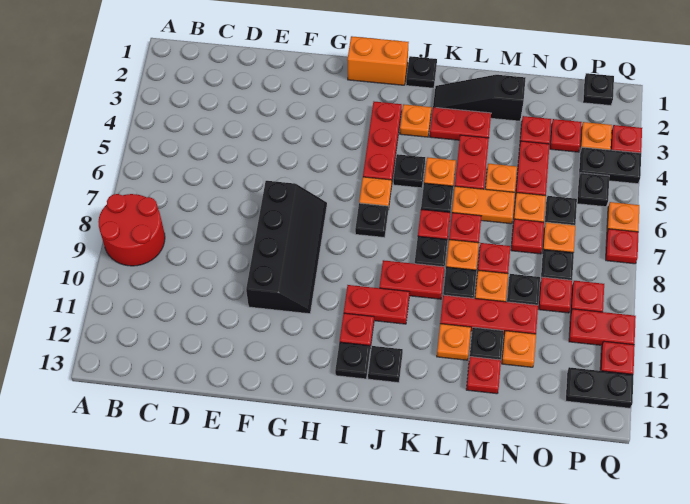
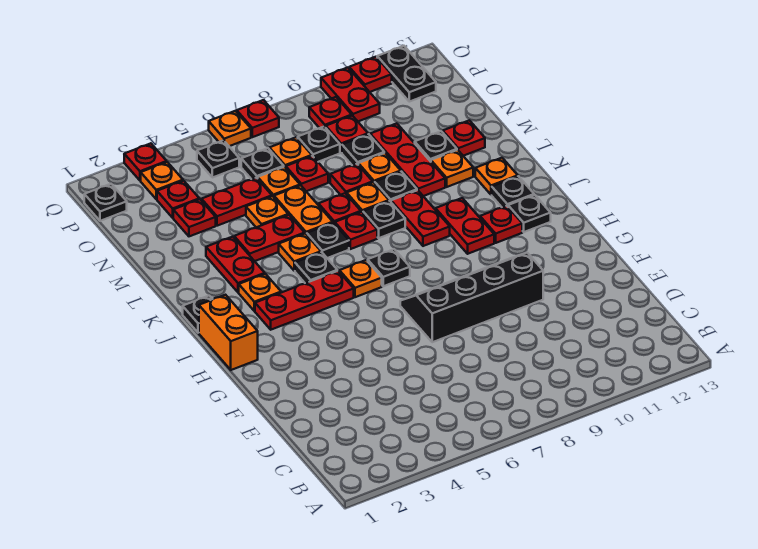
red round brick A8:B9 level 1 -> none
black slope K2:M2 level 1 top M -> none
orange plate N11 level 1 -> orange plate K12 level 1
black plate P4:Q4 level 1 -> none

